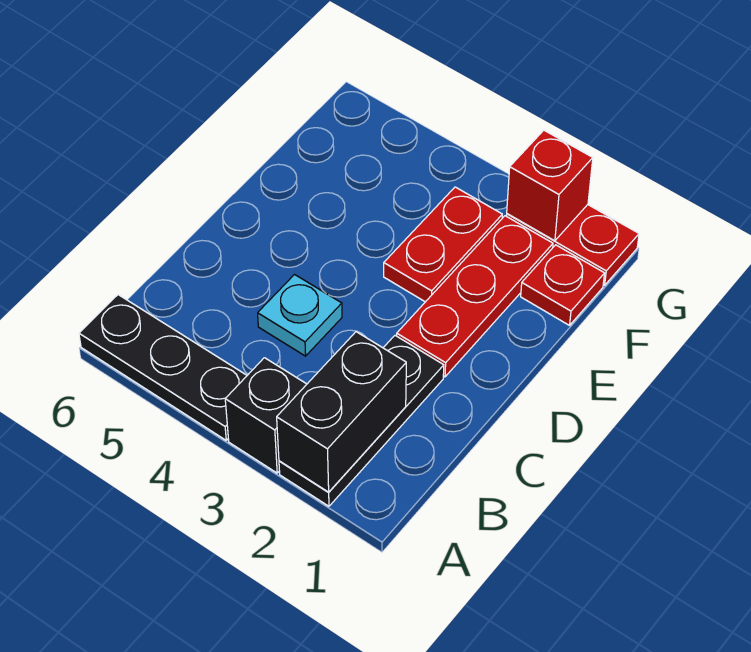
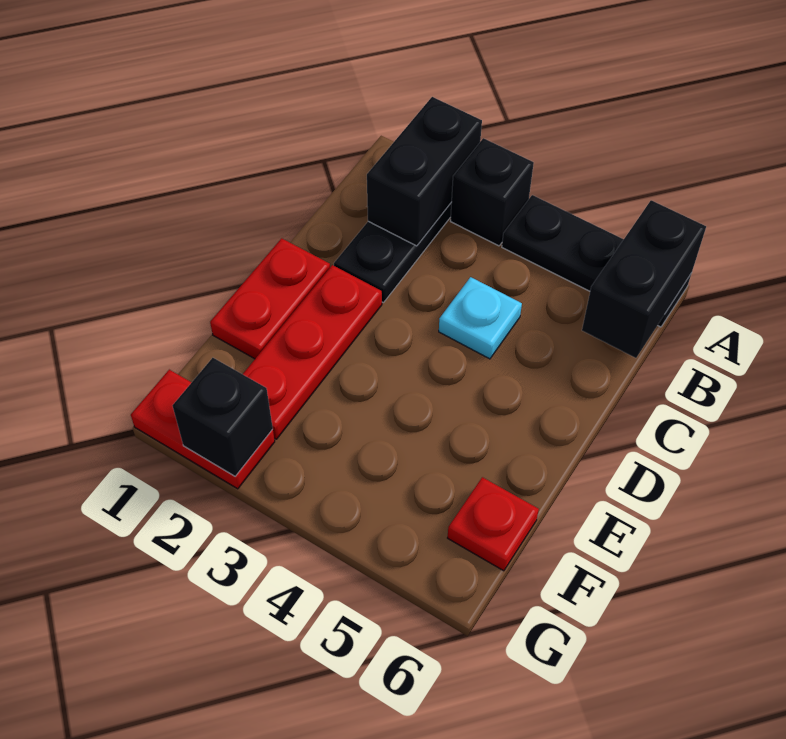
none -> black brick A6:B6 level 2
red plate E3:F3 level 1 -> red plate D1:E1 level 1
red plate F1 level 1 -> red plate F6 level 1
red brick G2 level 2 -> black brick G2 level 2

